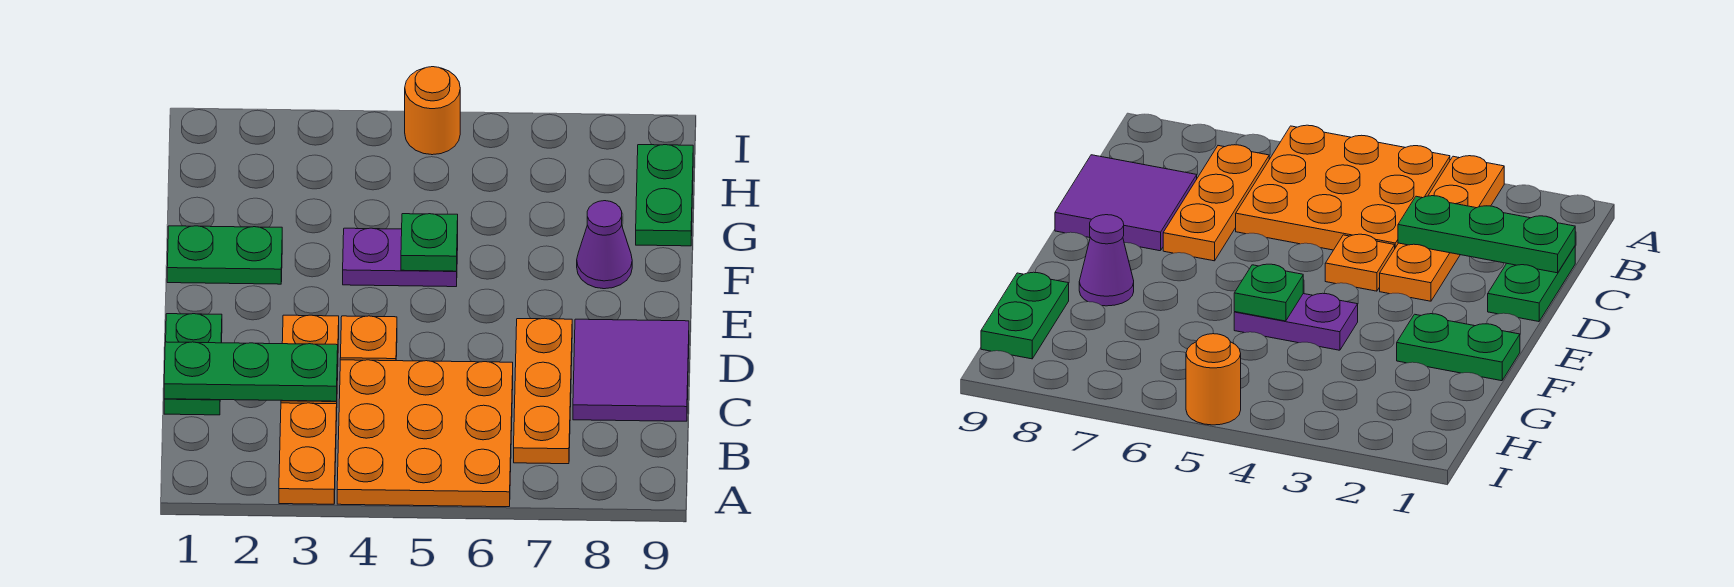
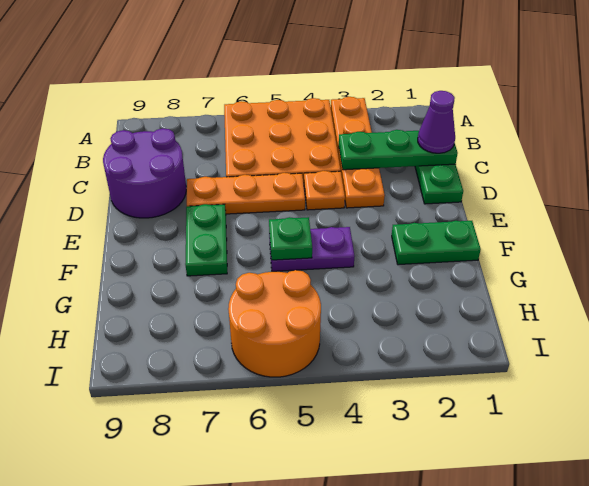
orange plate B7:D7 level 1 -> orange plate D5:D7 level 1
purple tile C8:D9 level 1 -> purple round brick C8:D9 level 1
purple cone F8 level 1 -> purple cone C1 level 3
green plate G9:H9 level 1 -> green plate E7:F7 level 1
orange round brick I5 level 1 -> orange round brick H5:I6 level 1

